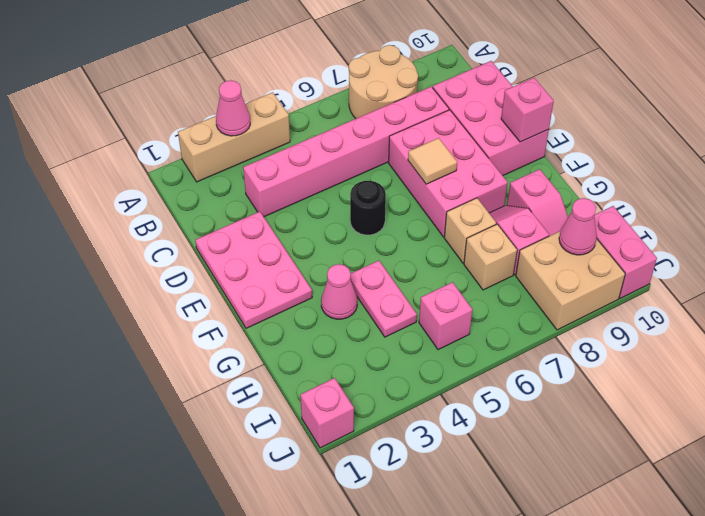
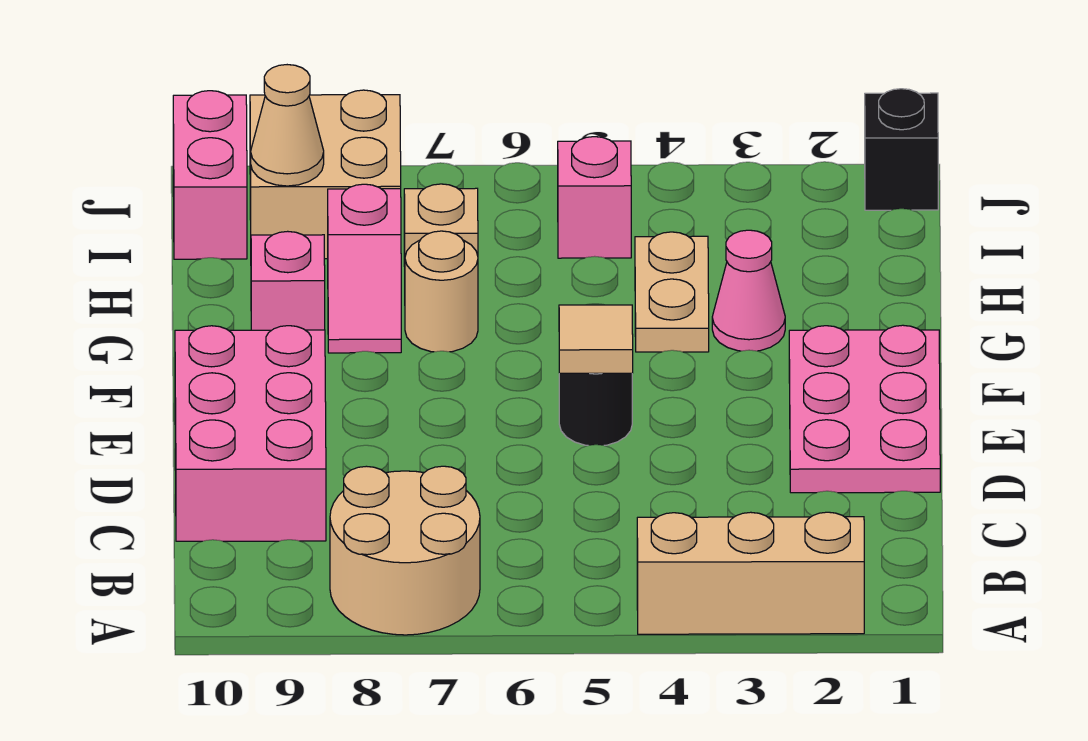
pink cone A3 level 2 -> none
pink brick C3:C8 level 1 -> none
pink brick D7:F8 level 1 -> none
tan tile E7 level 2 -> tan tile E5 level 2
pink brick E10 level 2 -> none
pink plate G4:H4 level 1 -> tan plate G4:H4 level 1
tan brick G7 level 1 -> tan round brick G7 level 1
pink cone I9 level 2 -> tan cone I9 level 2
pink brick J1 level 1 -> black brick J1 level 1

